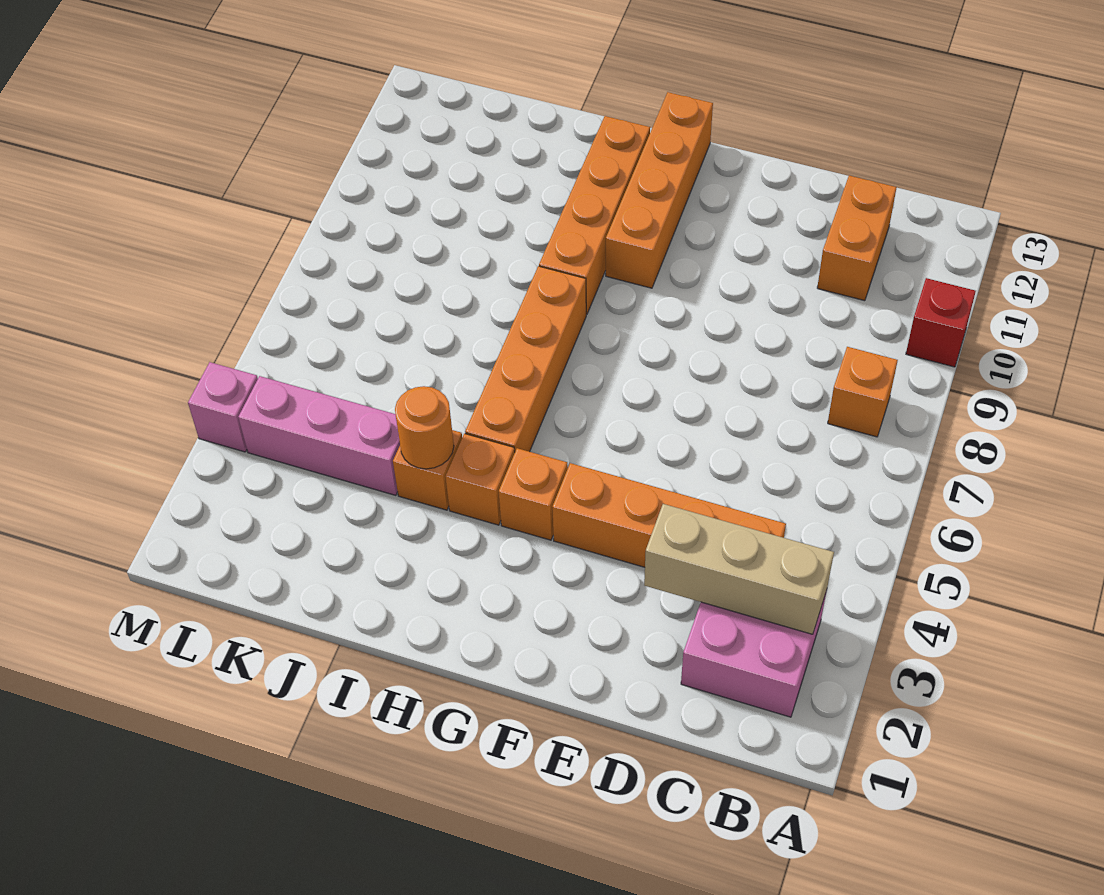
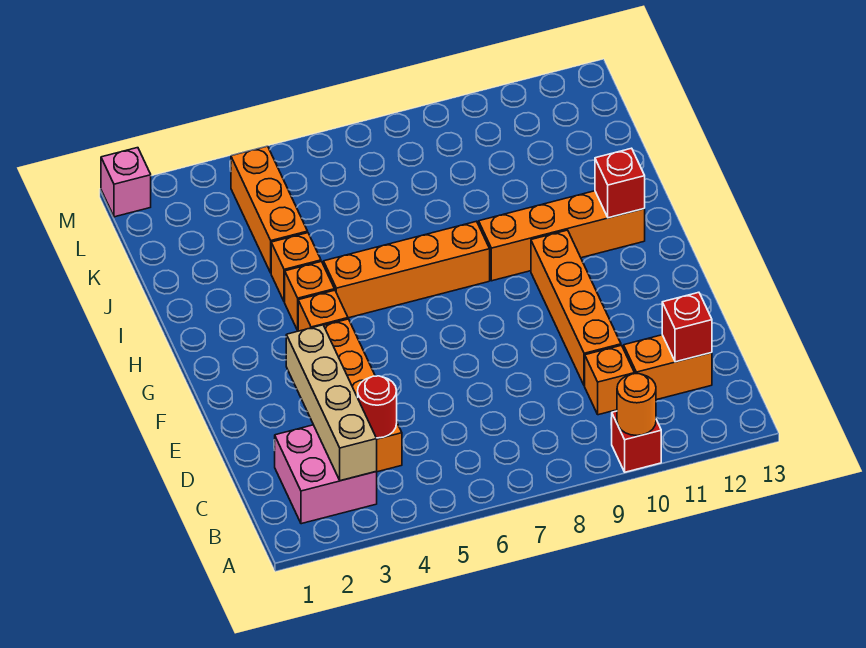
tan brick B3:D3 level 2 -> tan brick B3:E3 level 2
orange brick B8 level 1 -> orange brick C10 level 1
none -> red round brick C4 level 2
none -> red brick C12 level 2
orange brick G10:G13 level 1 -> orange brick D10:G10 level 1
none -> red brick H12 level 2
orange round brick I4 level 2 -> orange round brick A10 level 2
pink brick J4:L4 level 1 -> orange brick J4:L4 level 1
pink brick M4 level 1 -> pink brick M1 level 1

